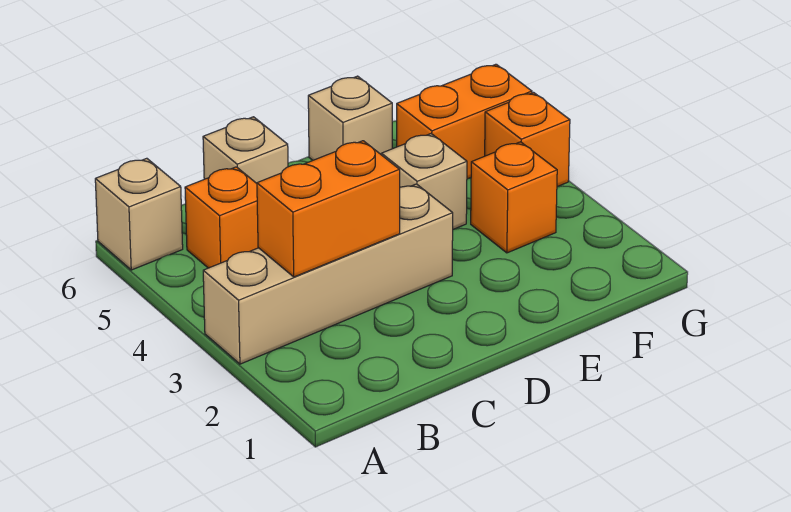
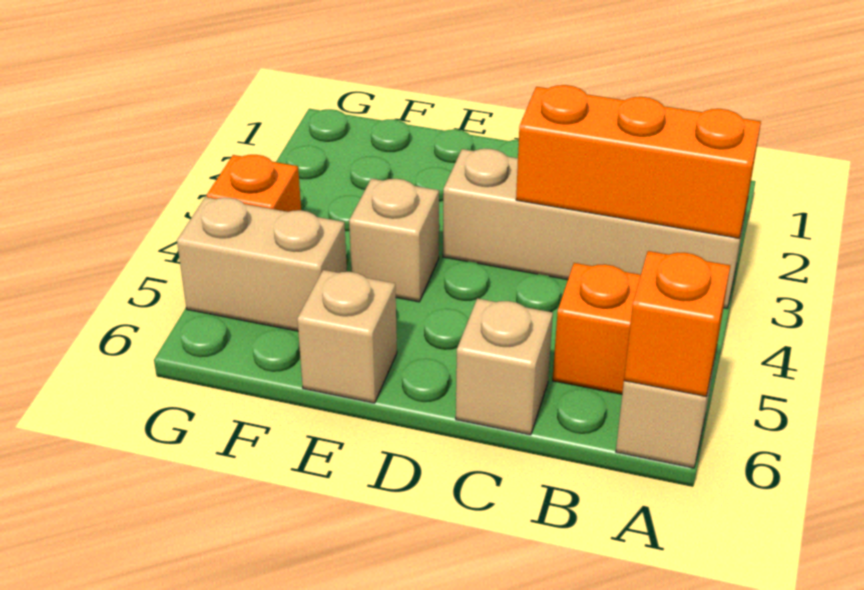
orange brick B3:C3 level 2 -> orange brick A3:C3 level 2
orange brick F3 level 1 -> orange brick A6 level 2
orange brick F5:G5 level 1 -> tan brick F5:G5 level 1

